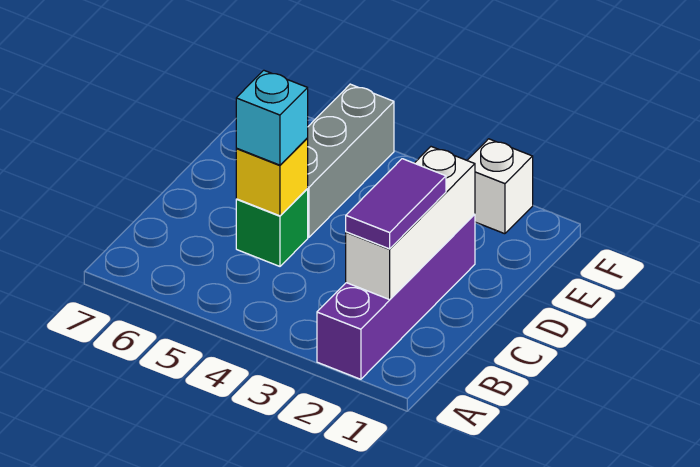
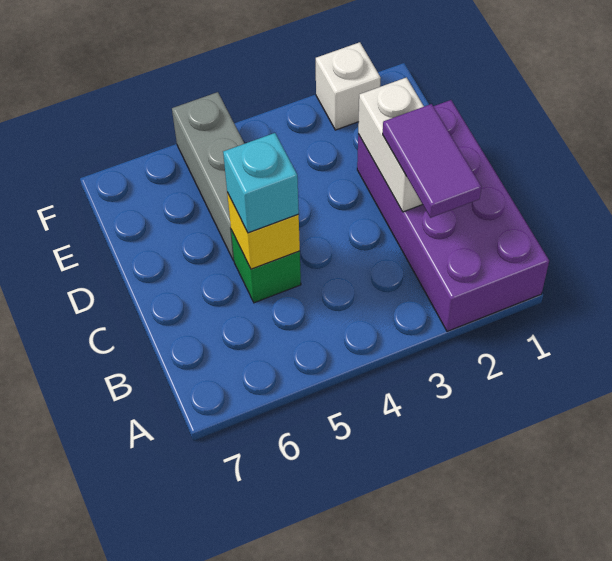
purple brick A2:D2 level 1 -> purple brick A1:D2 level 1
white brick B2:D2 level 2 -> white brick C2:D2 level 2

